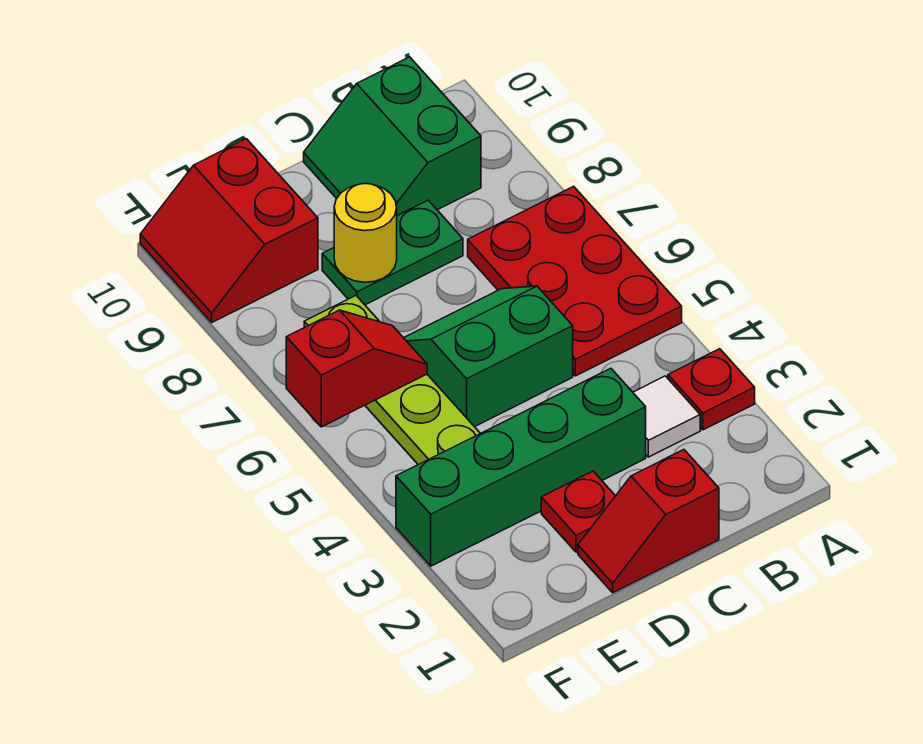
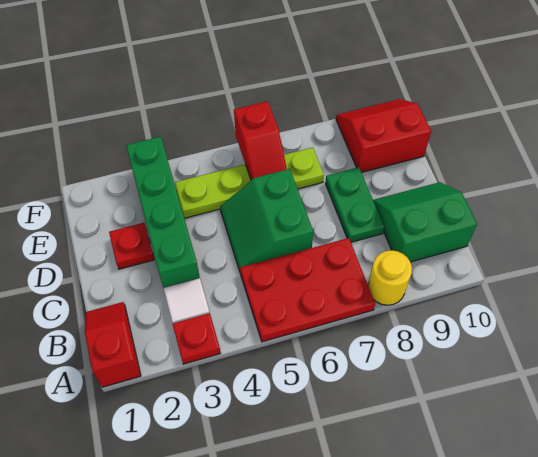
red slope C1:D1 level 1 top C -> red slope A1:B1 level 1 top A
green slope C5:D6 level 1 top 5 -> green slope C5:D6 level 1 top 6
yellow round brick D8 level 2 -> yellow round brick A8 level 1

